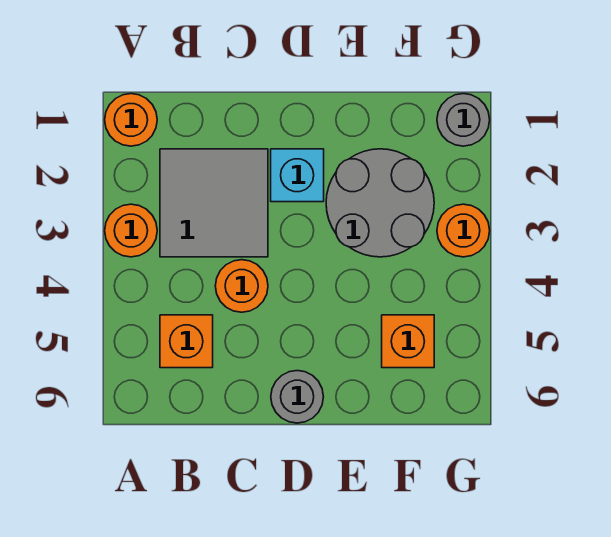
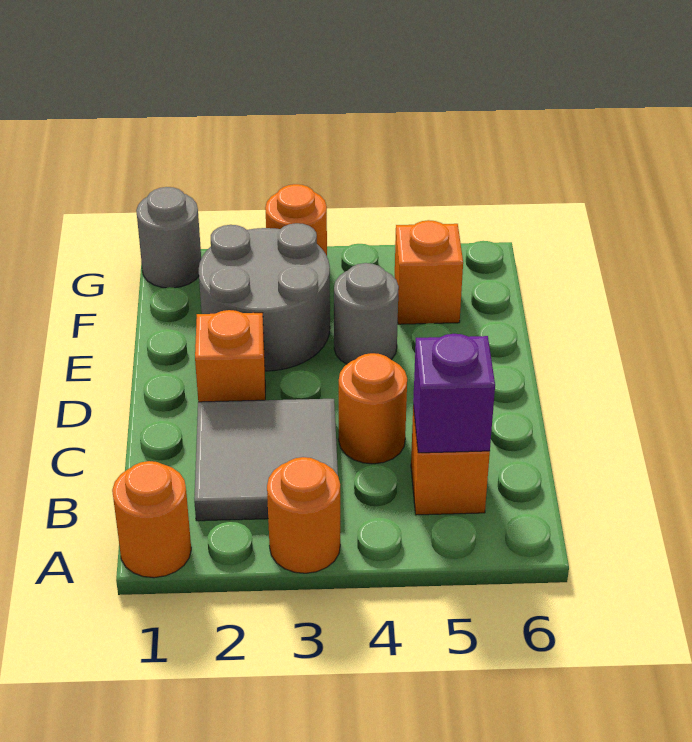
none -> purple brick B5 level 2
cyan brick D2 level 1 -> orange brick D2 level 1
grey round brick D6 level 1 -> grey round brick E4 level 1

